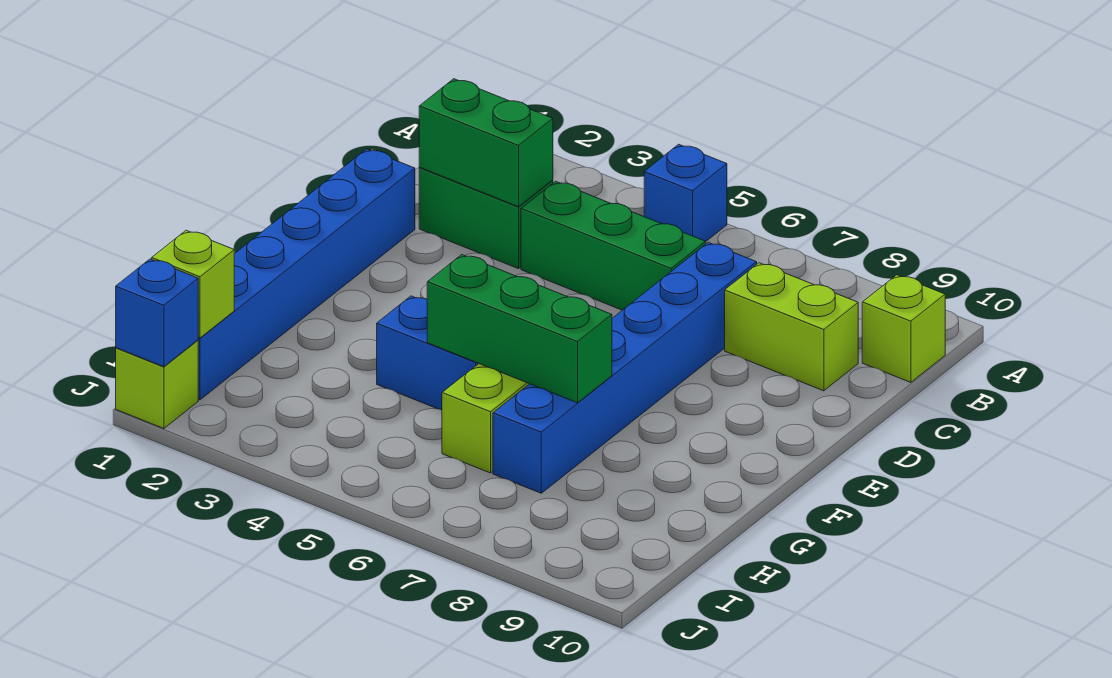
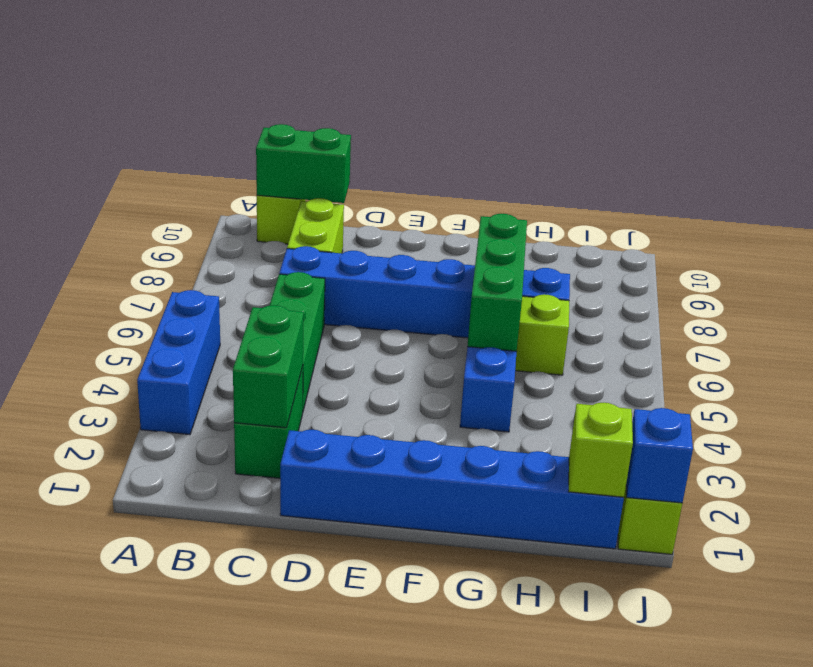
blue brick A5 level 1 -> blue brick A3:A5 level 1
none -> green brick B10:C10 level 2

